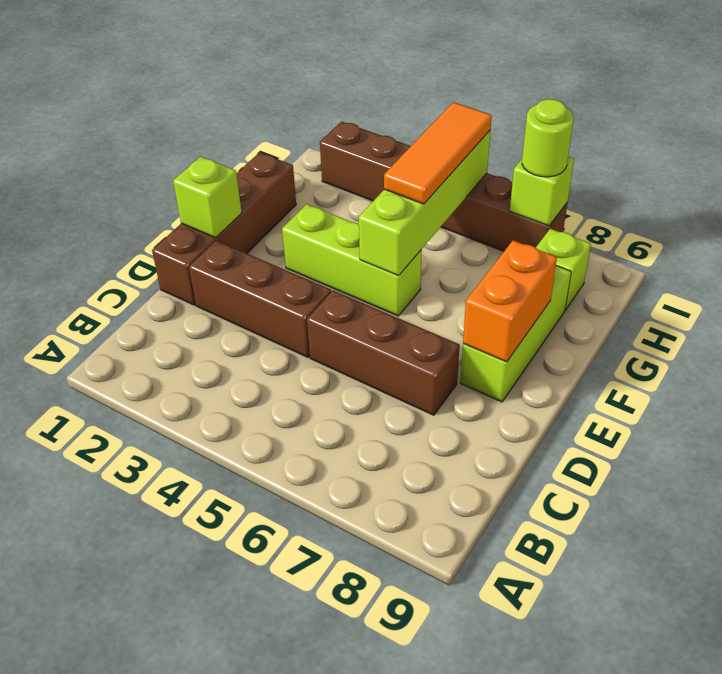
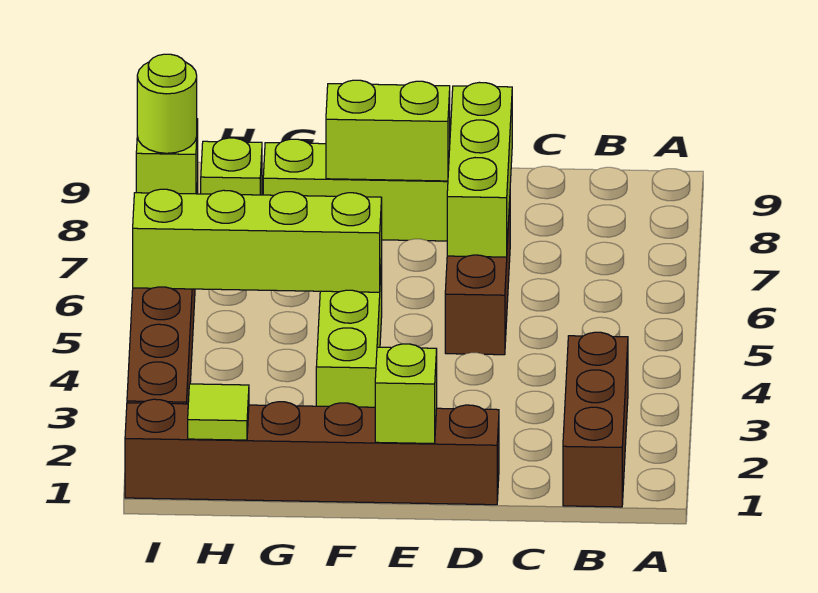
brown brick D1:G1 level 1 -> brown brick D1:I1 level 1
brown brick D2:D4 level 1 -> brown brick B1:B3 level 1
none -> lime brick D6:D8 level 2
orange brick E8:F8 level 2 -> lime brick E8:F8 level 2
orange tile G5:I5 level 3 -> none
none -> lime tile H1 level 2

